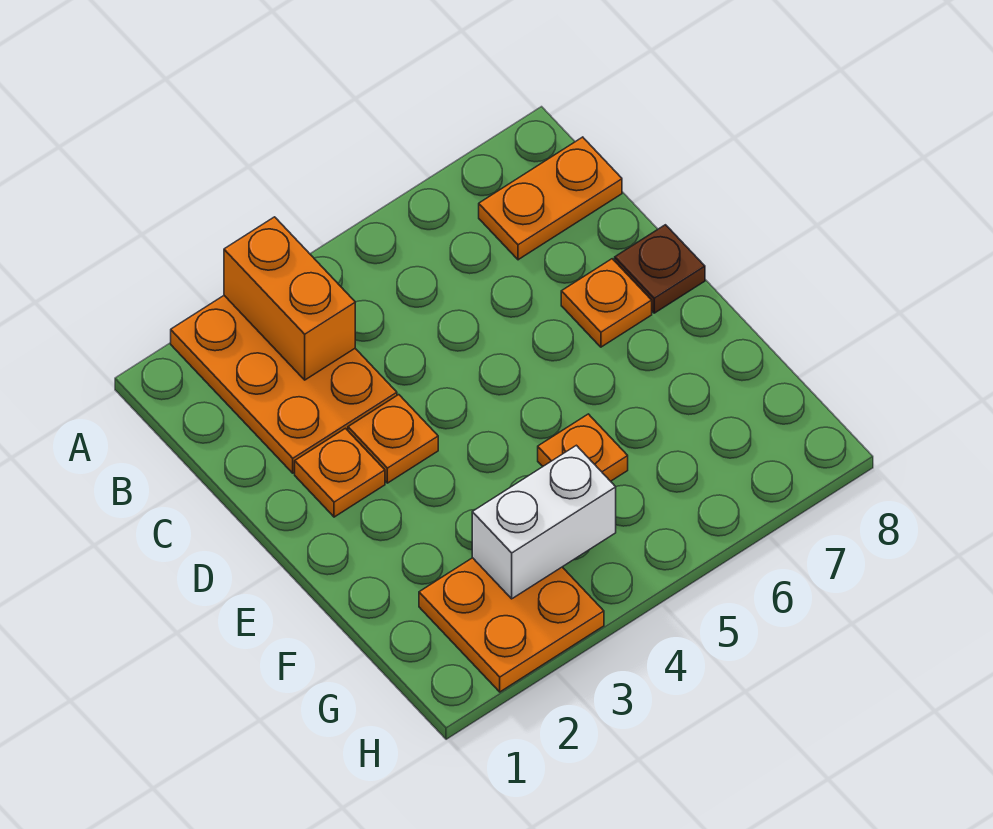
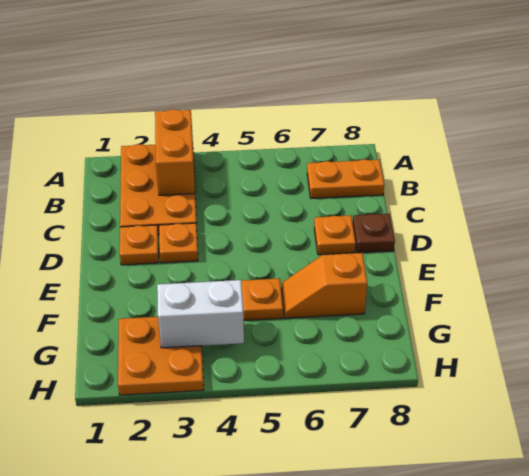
none -> orange slope F6:F7 level 1 top 7

